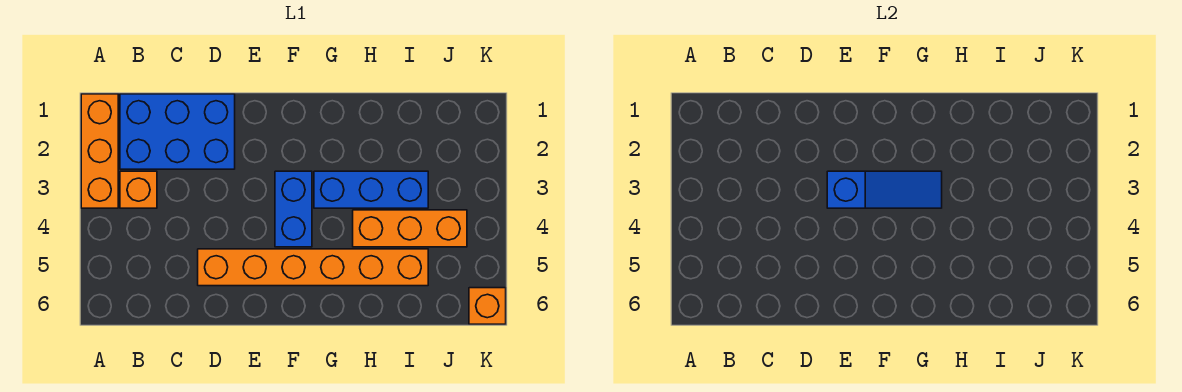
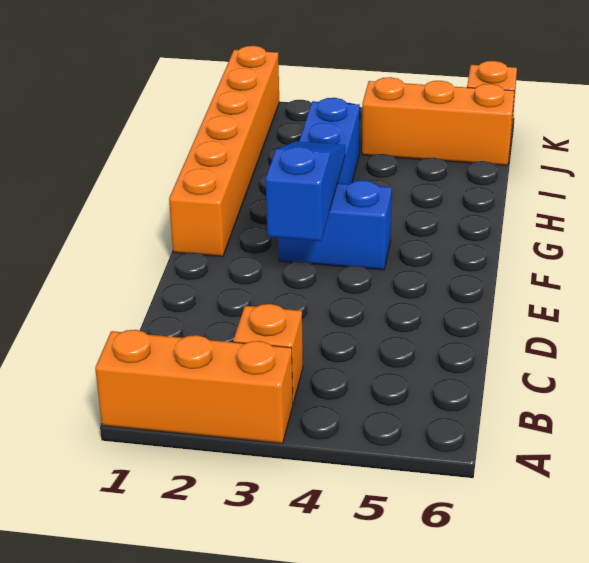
blue brick B1:D2 level 1 -> none
orange brick D5:I5 level 1 -> orange brick F1:K1 level 1
orange brick H4:J4 level 1 -> orange brick J4:J6 level 1

